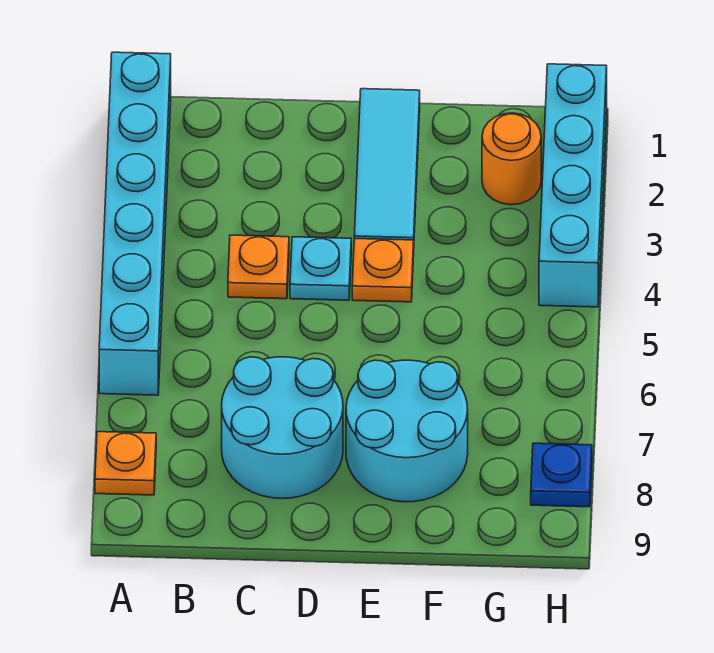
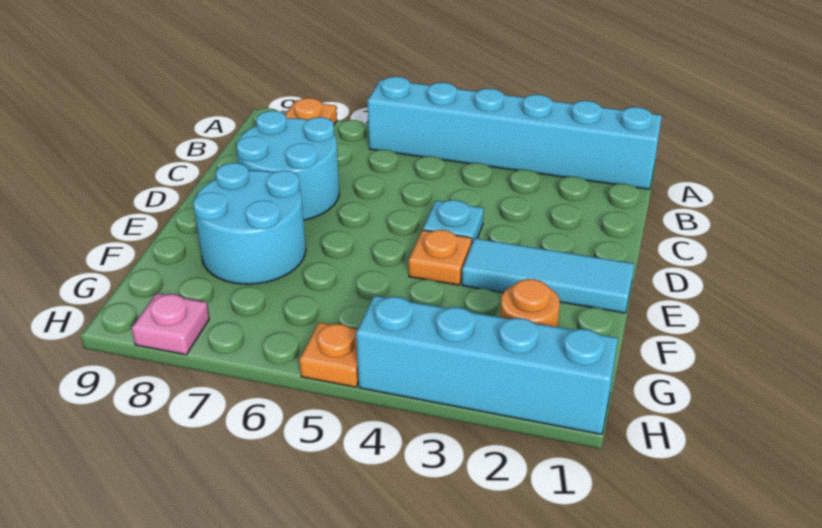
orange plate C4 level 1 -> orange plate H5 level 1
blue plate H8 level 1 -> pink plate H8 level 1

